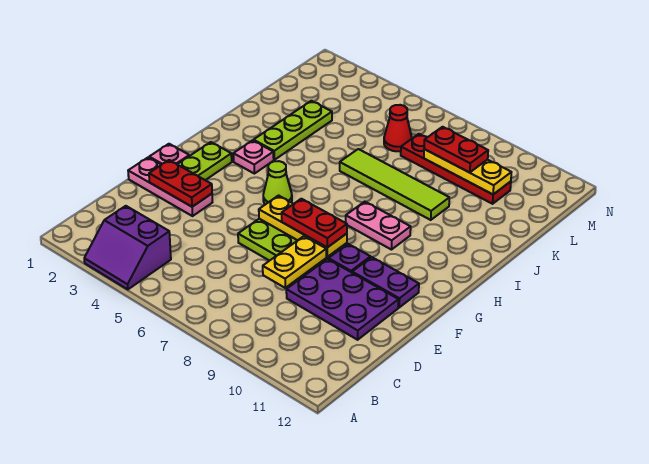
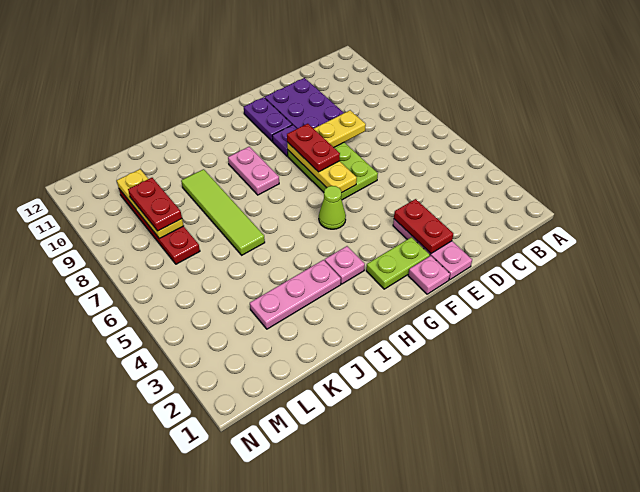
purple slope A3:B4 level 1 top B -> none
lime plate I3:K3 level 1 -> pink plate I3:K3 level 1
red cone L6 level 1 -> none

